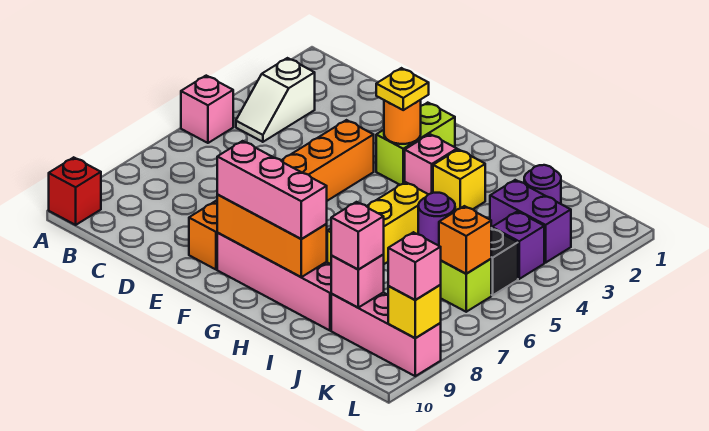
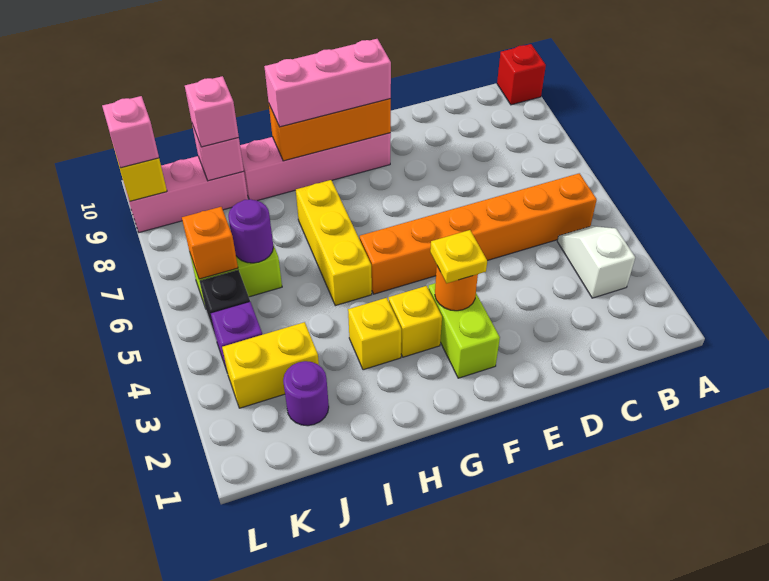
pink brick A5 level 1 -> none
orange brick E4:E9 level 1 -> orange brick B5:G5 level 1
pink brick G3 level 1 -> yellow brick G3 level 1
purple brick J3:K3 level 1 -> yellow brick J3:K3 level 1

